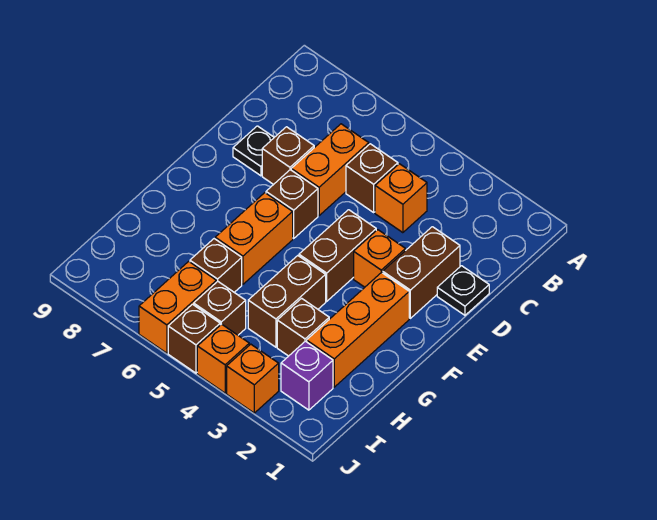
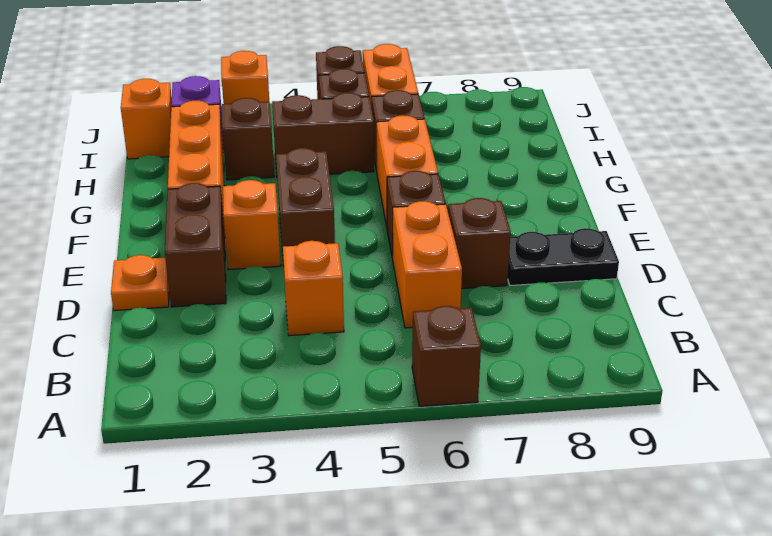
brown brick C5 level 1 -> brown brick A6 level 1
black plate D1 level 1 -> orange plate D1 level 1
black plate D8 level 1 -> black plate D8:D9 level 1
brown brick G4:H4 level 1 -> brown brick H4:H5 level 1
orange brick J4 level 1 -> orange brick I1 level 1

